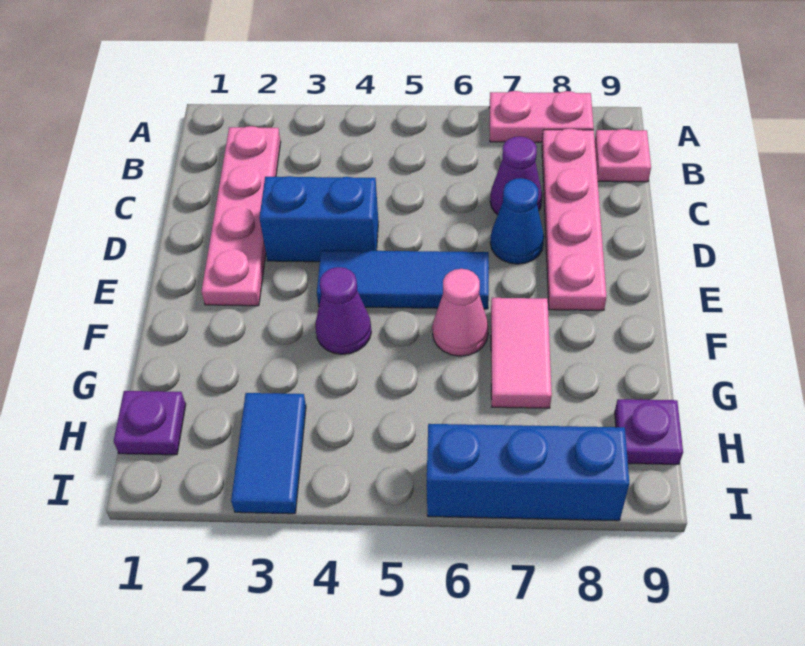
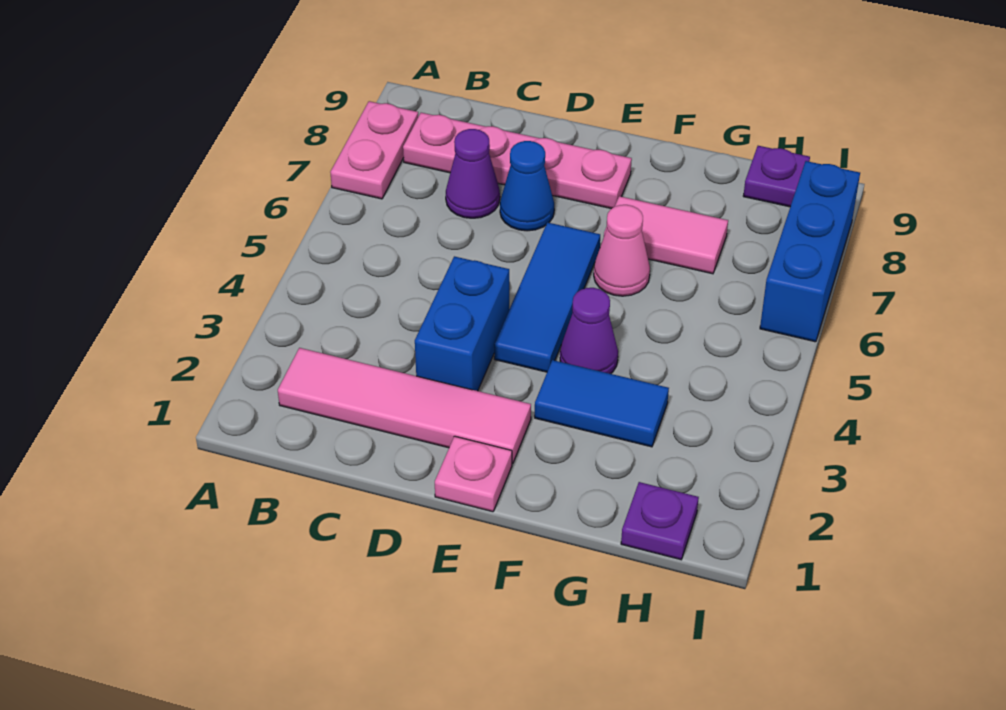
pink plate B2:E2 level 1 -> pink tile B2:E2 level 1
pink plate B9 level 1 -> pink plate E1 level 1
blue tile H3:I3 level 1 -> blue tile F3:G3 level 1

